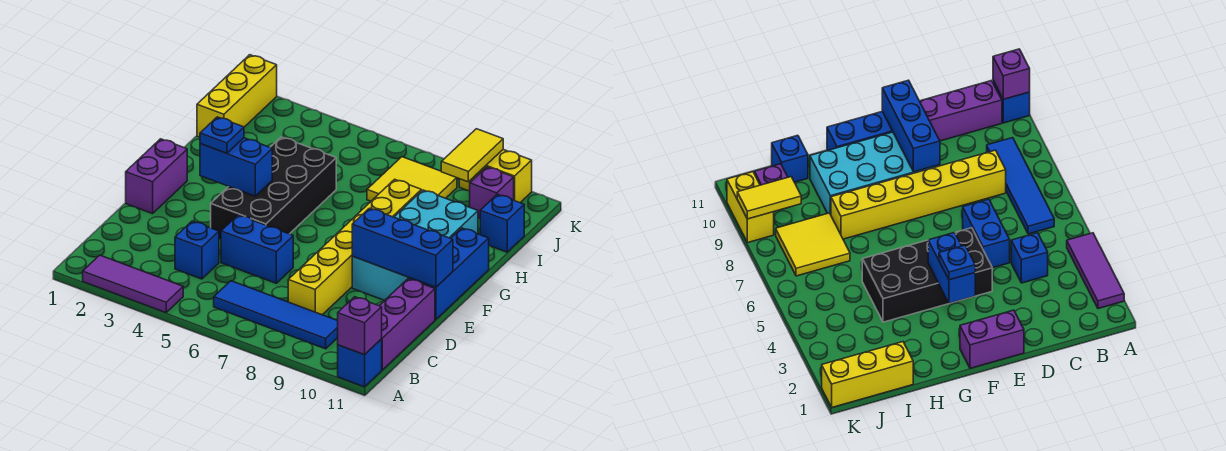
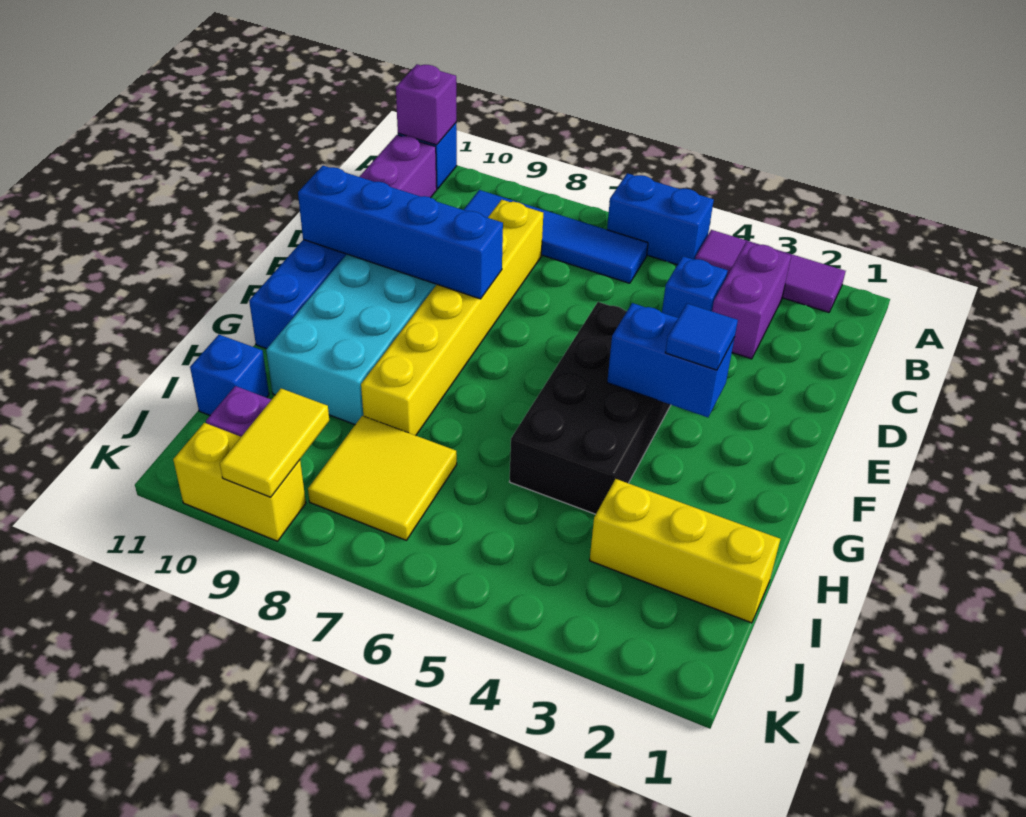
blue brick D5:D6 level 1 -> blue brick A5:A6 level 1
purple brick E1:F1 level 1 -> purple brick B3:C3 level 1
blue brick E9:E11 level 2 -> blue brick E8:E11 level 2
blue plate F3 level 3 -> blue tile F3 level 3
yellow brick I1:K1 level 1 -> yellow brick I1:I3 level 1

